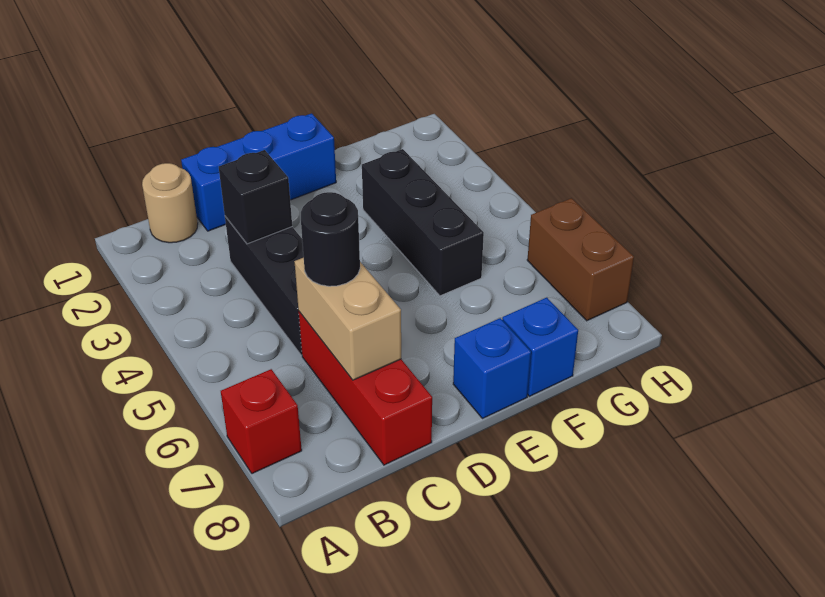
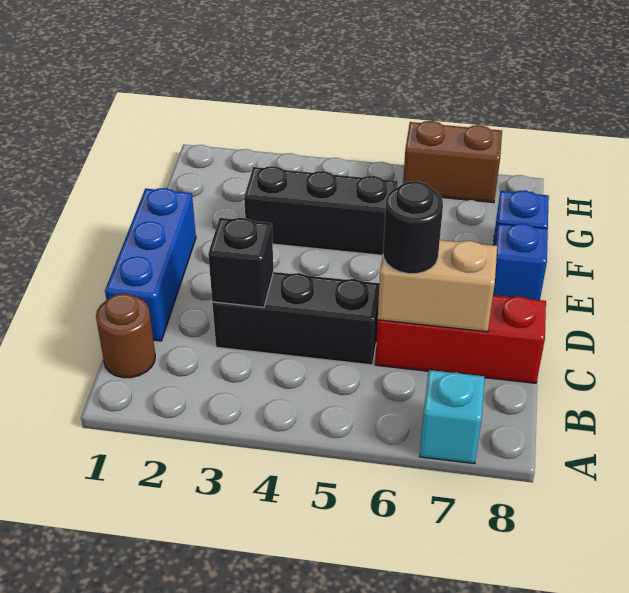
red brick A7 level 1 -> cyan brick A7 level 1
tan round brick B1 level 1 -> brown round brick B1 level 1

